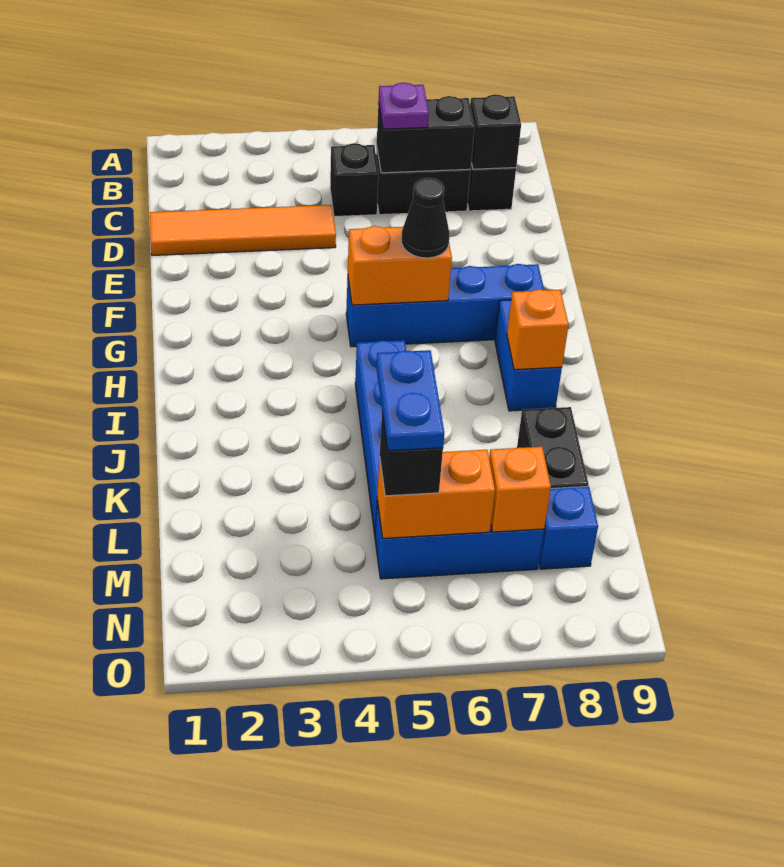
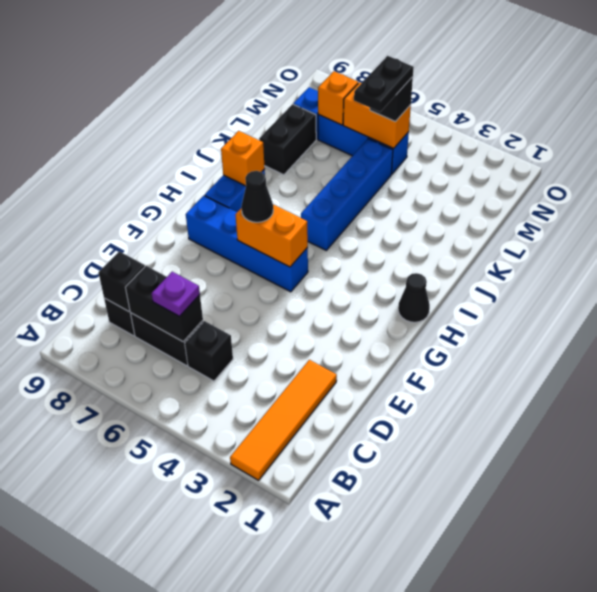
orange tile D1:D4 level 1 -> orange tile A2:D2 level 1
none -> black cone H1 level 1
blue plate L5:M5 level 4 -> black plate L5:M5 level 4

